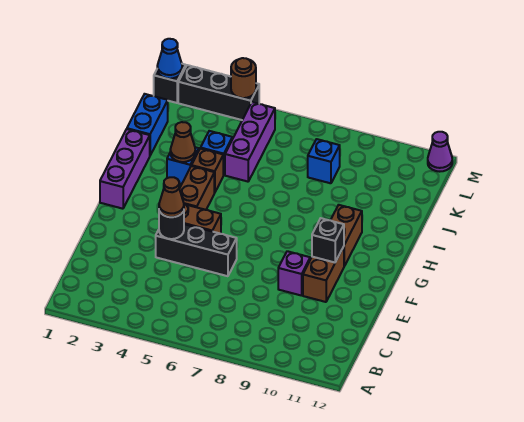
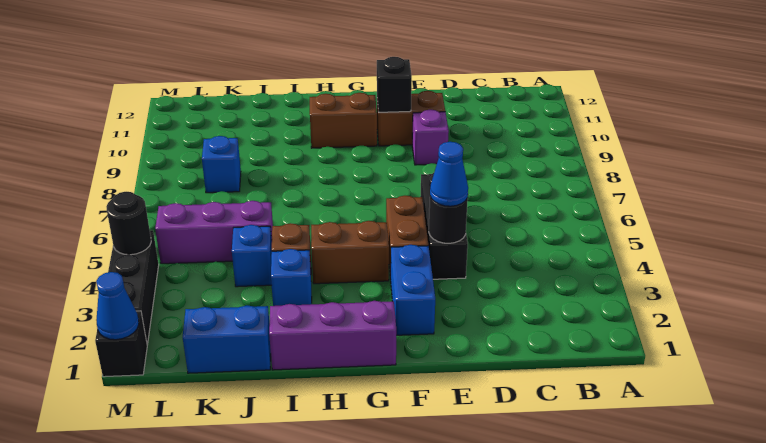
brown cone E4 level 3 -> blue cone E4 level 3
none -> blue brick F2:F3 level 1
brown cone I3 level 2 -> none
brown round brick M4 level 2 -> black round brick M4 level 2
purple cone M12 level 1 -> none

